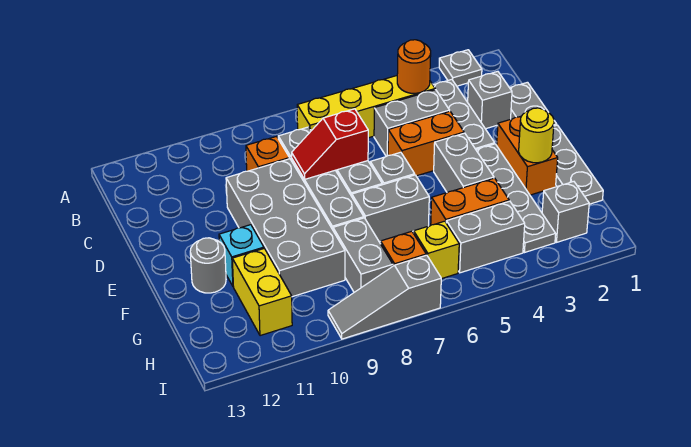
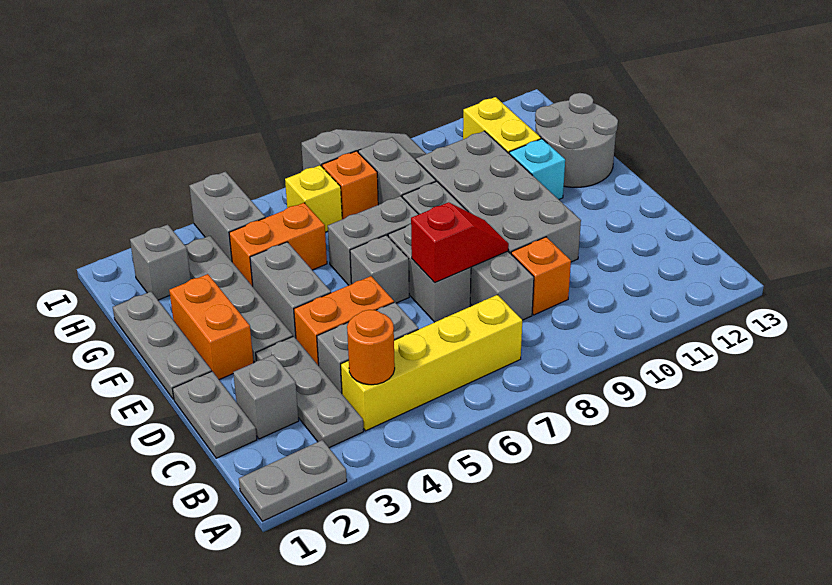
grey plate A2 level 1 -> grey plate A1:A2 level 1
yellow round brick F2 level 2 -> none
grey round brick F12 level 1 -> grey round brick F12:G13 level 1
grey brick H4:H5 level 1 -> grey brick H4:I4 level 1

